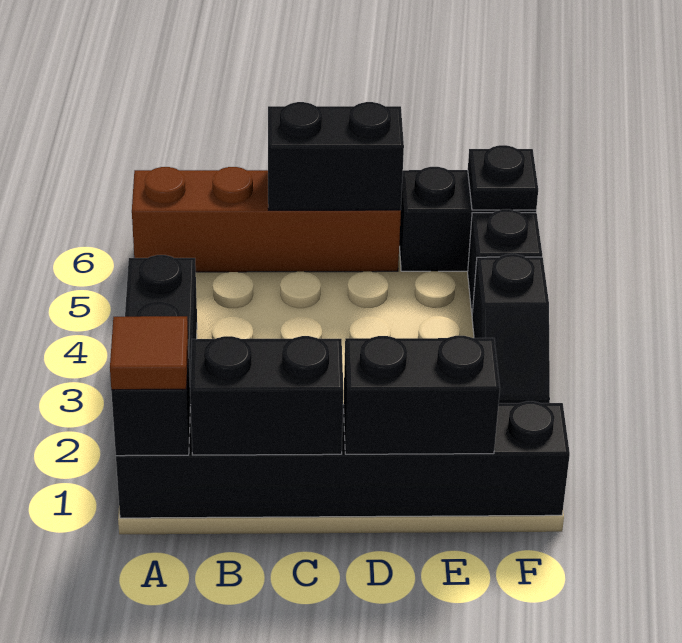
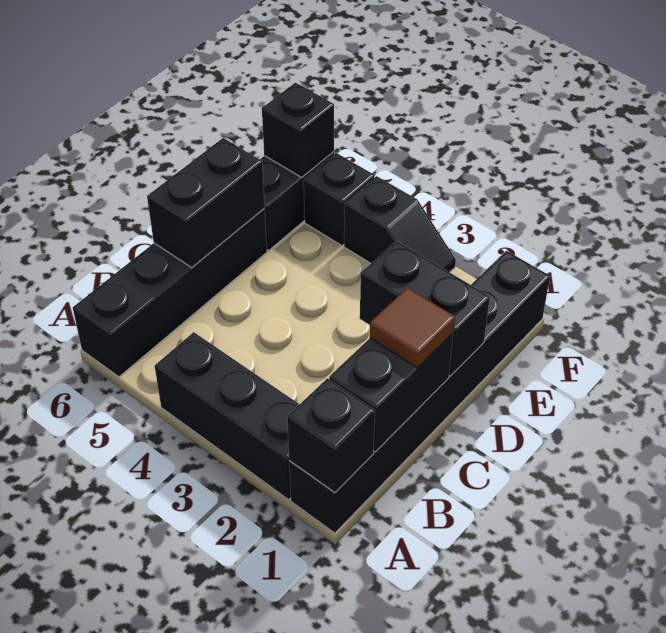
brown tile A1 level 3 -> brown tile C1 level 3
brown brick A6:D6 level 1 -> black brick A6:D6 level 1
black brick D1:E1 level 2 -> black brick D1:D2 level 2
black plate F6 level 2 -> black brick F6 level 2

